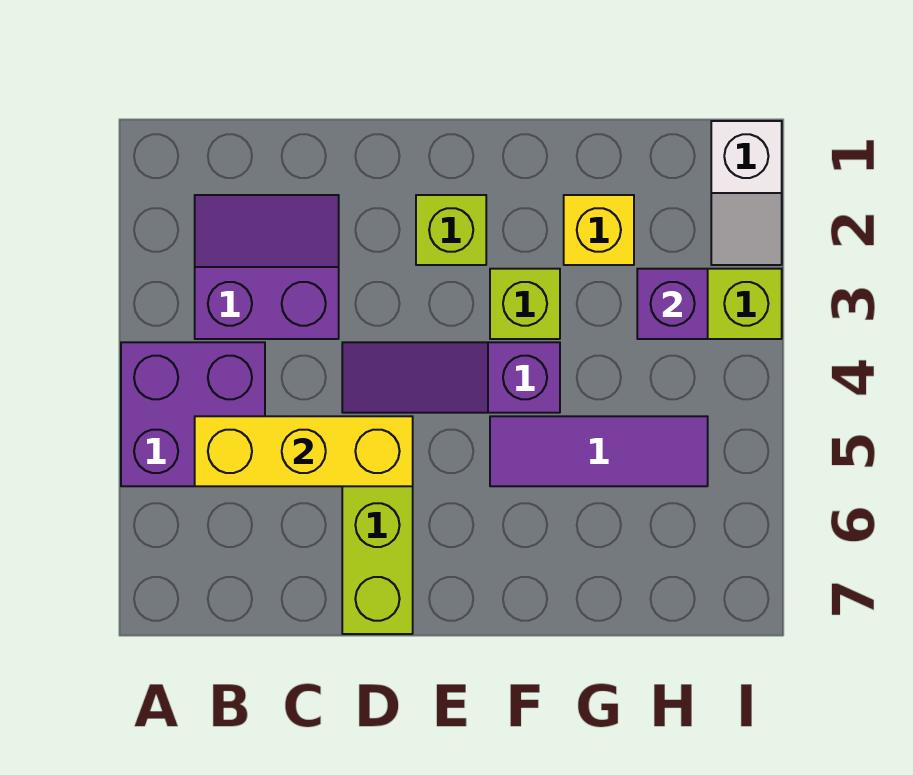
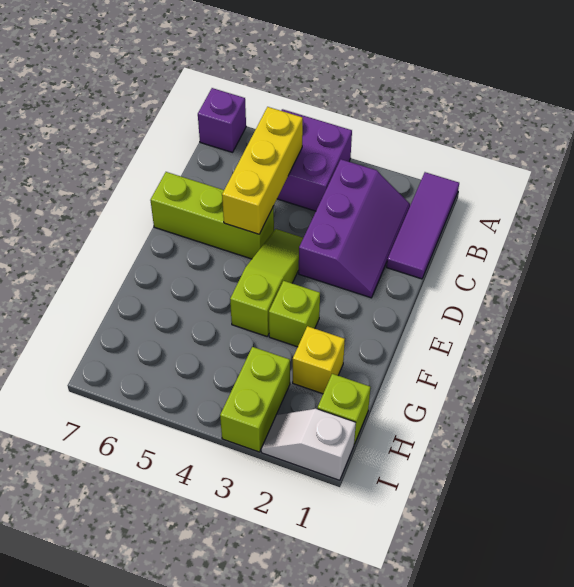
purple slope B2:C3 level 1 top 3 -> purple slope B2:D3 level 1 top 3
purple slope D4:F4 level 1 top F -> lime slope D4:F4 level 1 top F
lime brick E2 level 1 -> lime brick H1 level 1
purple tile F5:H5 level 1 -> purple tile A1:C1 level 1
purple brick H3 level 2 -> purple brick A7 level 1

